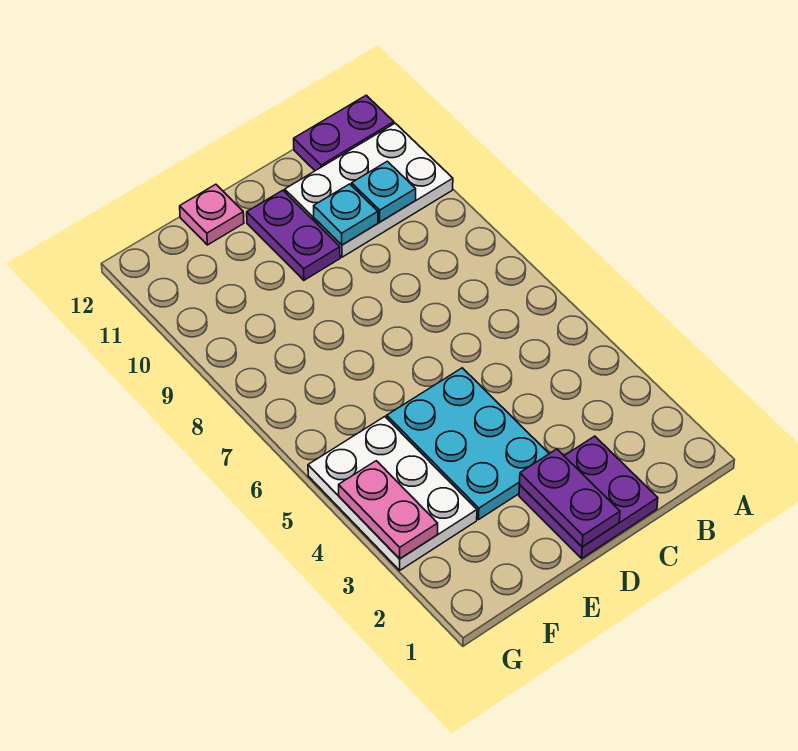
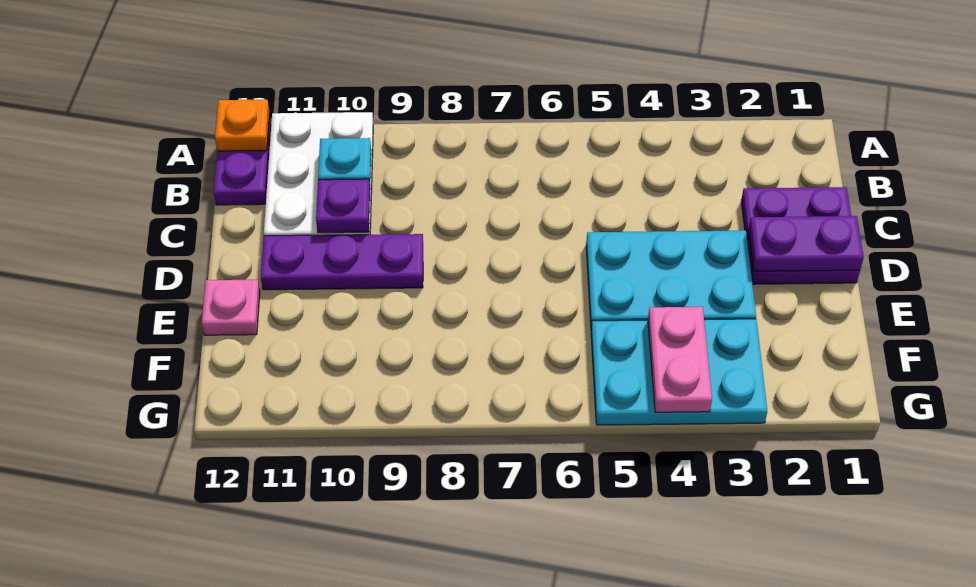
none -> orange plate A12 level 2
cyan plate C10 level 2 -> purple plate C10 level 2
purple plate D10:D11 level 1 -> purple plate D9:D11 level 1
white plate F3:G5 level 1 -> cyan plate F3:G5 level 1
pink plate G3:G4 level 2 -> pink plate F4:G4 level 2

